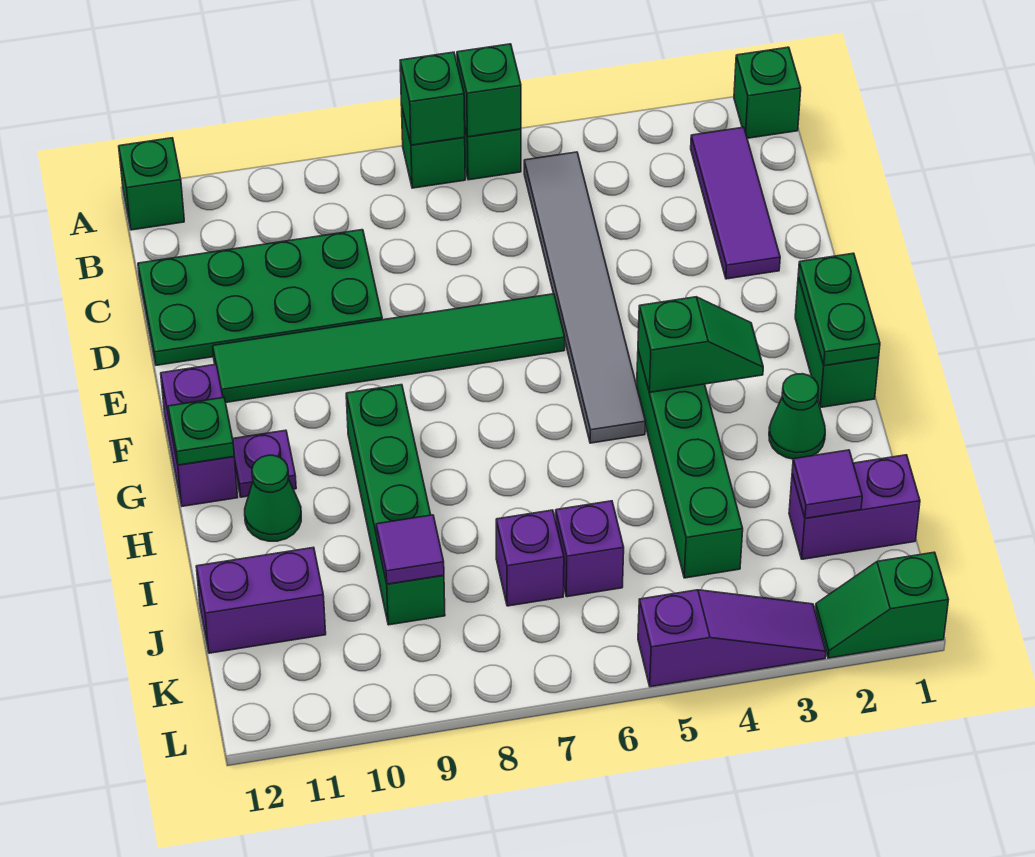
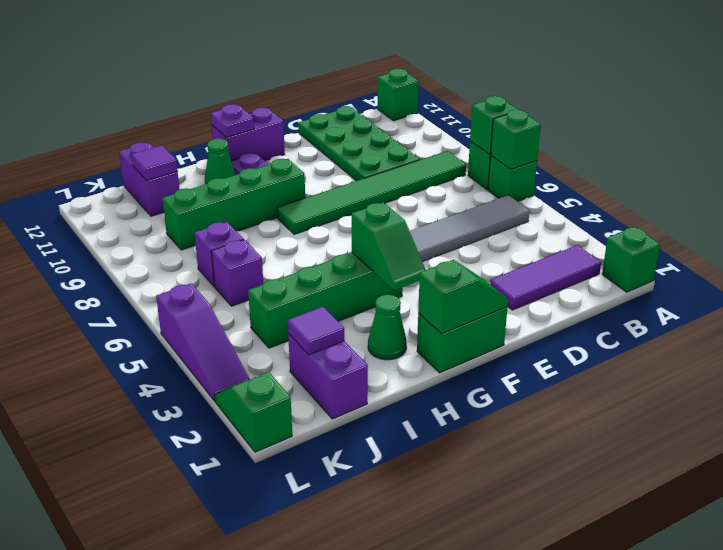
green tile E6:E11 level 1 -> green tile B8:G8 level 1
green plate F1:G1 level 2 -> green slope F1:G1 level 2 top G
green plate G12 level 2 -> purple plate G12 level 2
purple tile J9 level 2 -> purple tile J11 level 2

